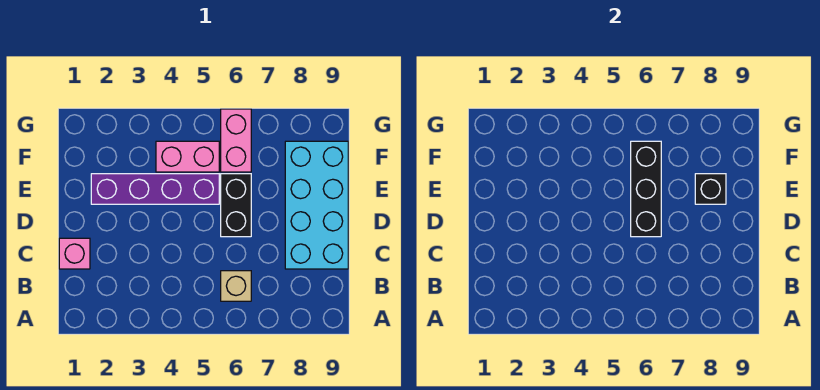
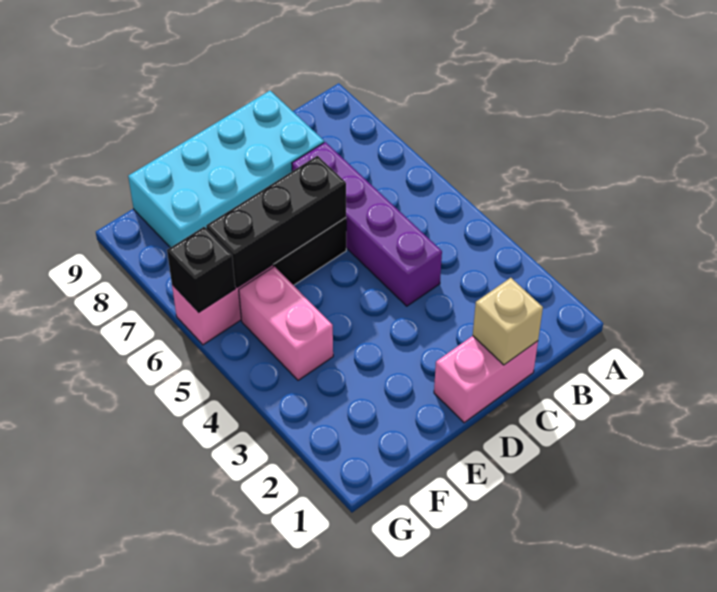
tan brick B6 level 1 -> tan brick C1 level 2
pink brick C1 level 1 -> pink brick C1:D1 level 1
purple brick E2:E5 level 1 -> purple brick C4:C7 level 1
black brick E8 level 2 -> black brick G6 level 2

